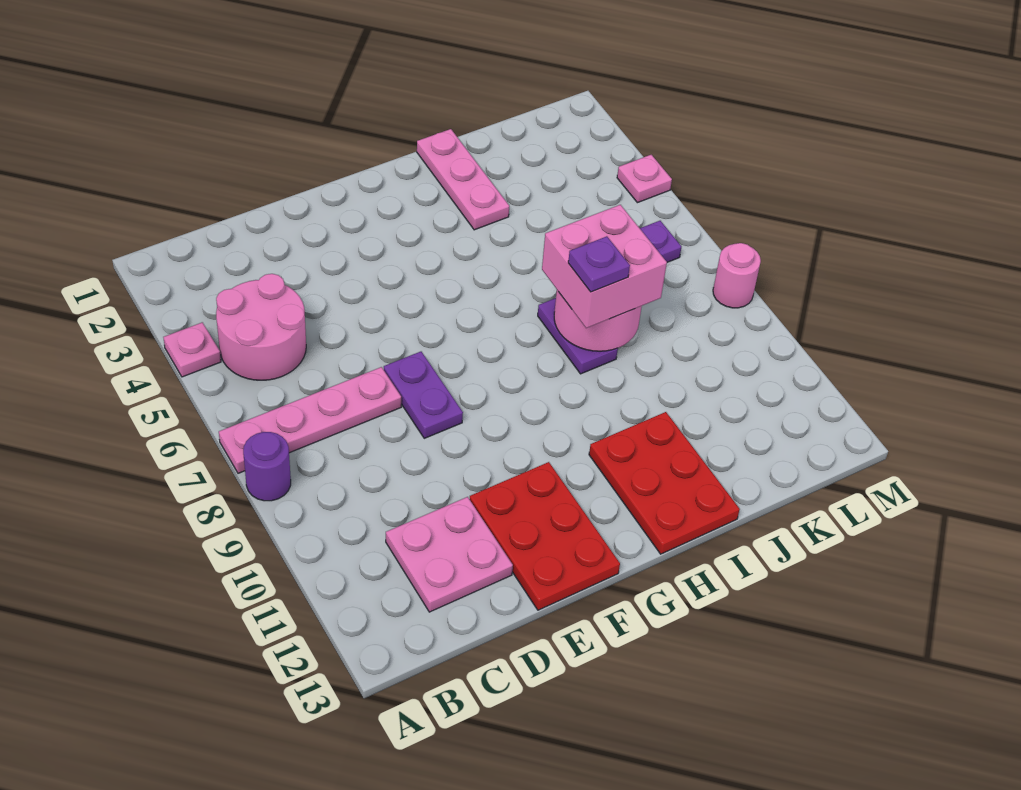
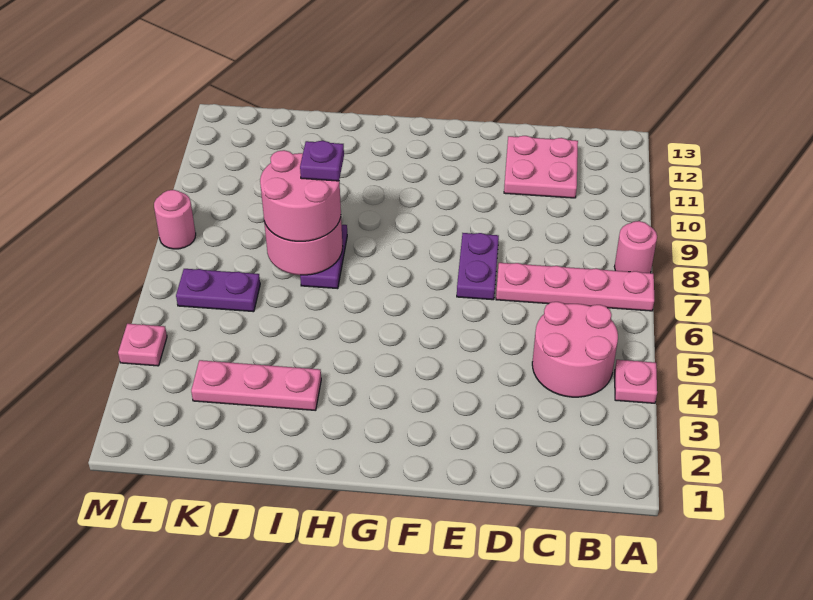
purple round brick A8 level 1 -> pink round brick A8 level 1
red plate E11:F13 level 1 -> none
red plate H11:I13 level 1 -> none
pink plate I1:I3 level 1 -> pink plate I3:K3 level 1
pink brick I7:J8 level 3 -> pink round brick I7:J8 level 3

